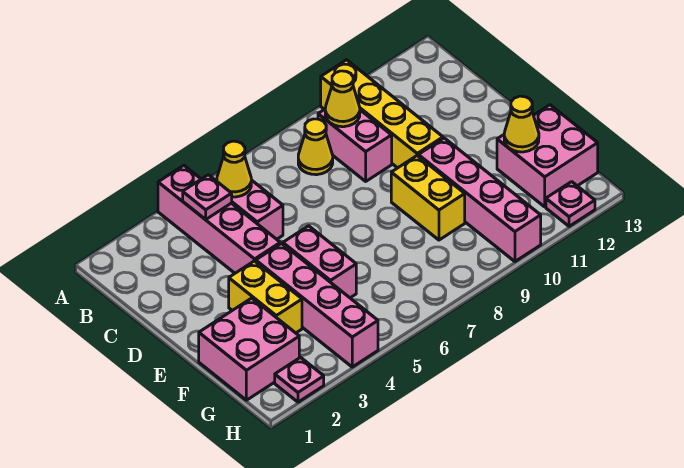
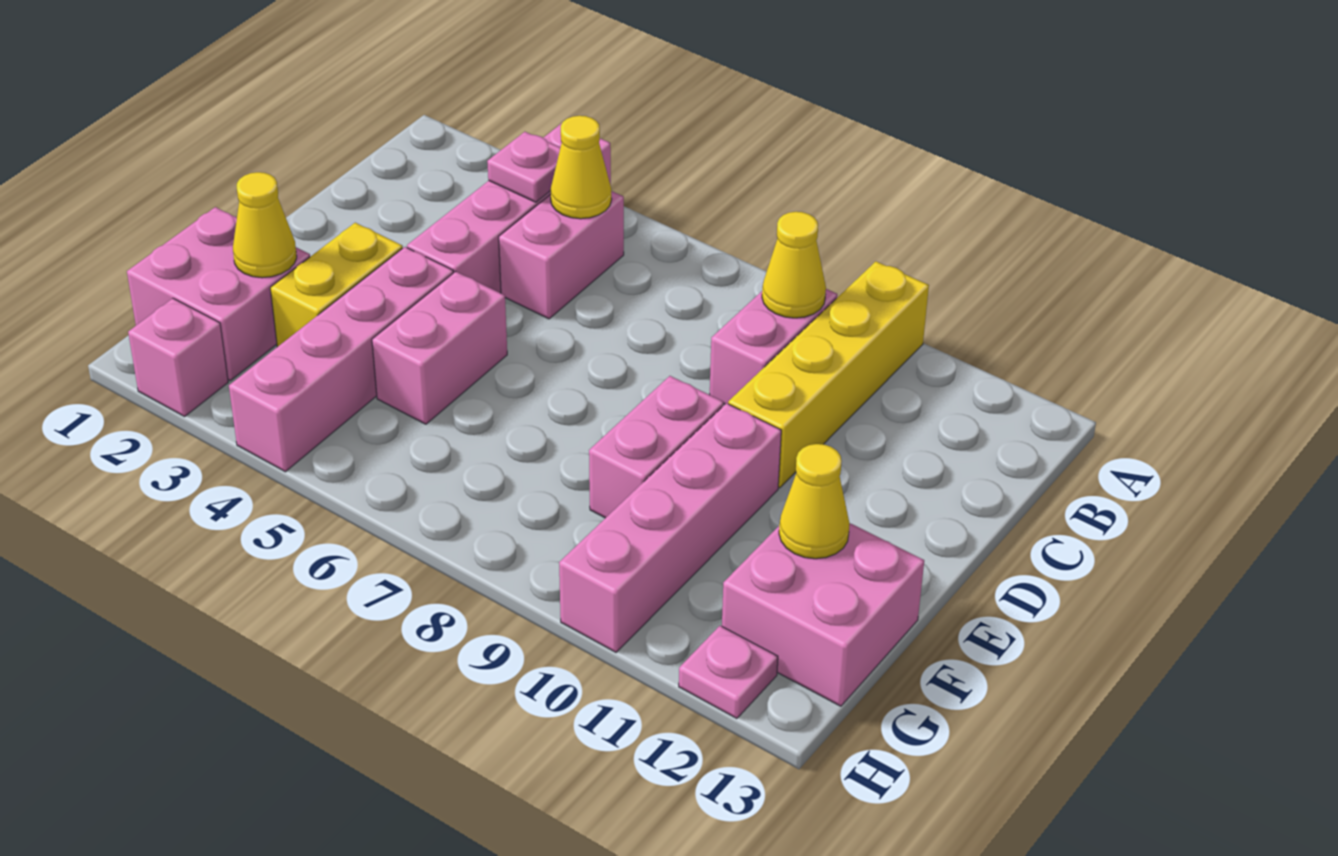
yellow cone B8 level 1 -> yellow cone F2 level 2
yellow brick E9:F9 level 1 -> pink brick E9:F9 level 1
pink plate H2 level 1 -> pink brick H2 level 1

